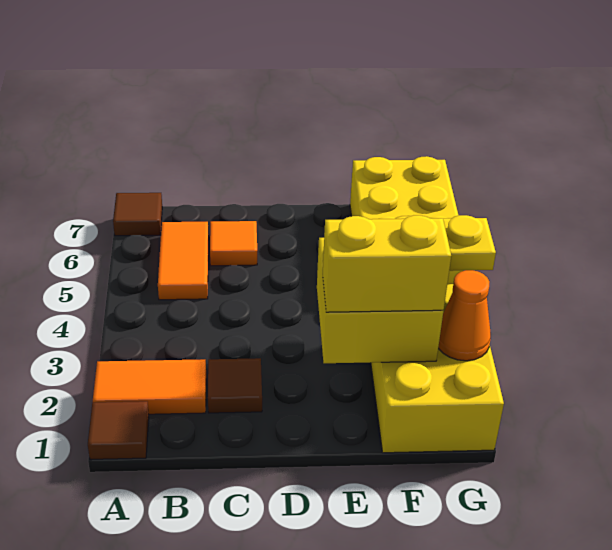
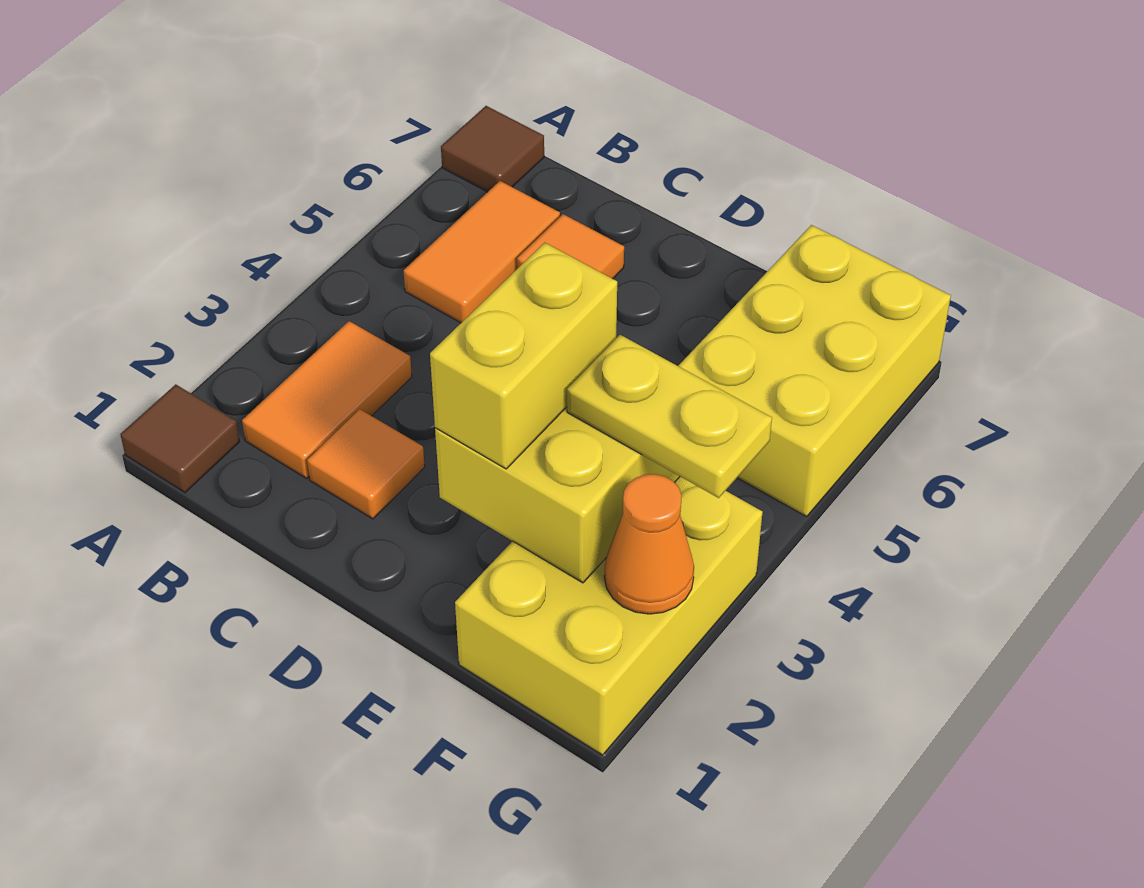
orange tile A2:B2 level 1 -> orange tile B2:B3 level 1
brown tile C2 level 1 -> orange tile C2 level 1
yellow brick E2:F2 level 3 -> yellow brick E2:E3 level 3

